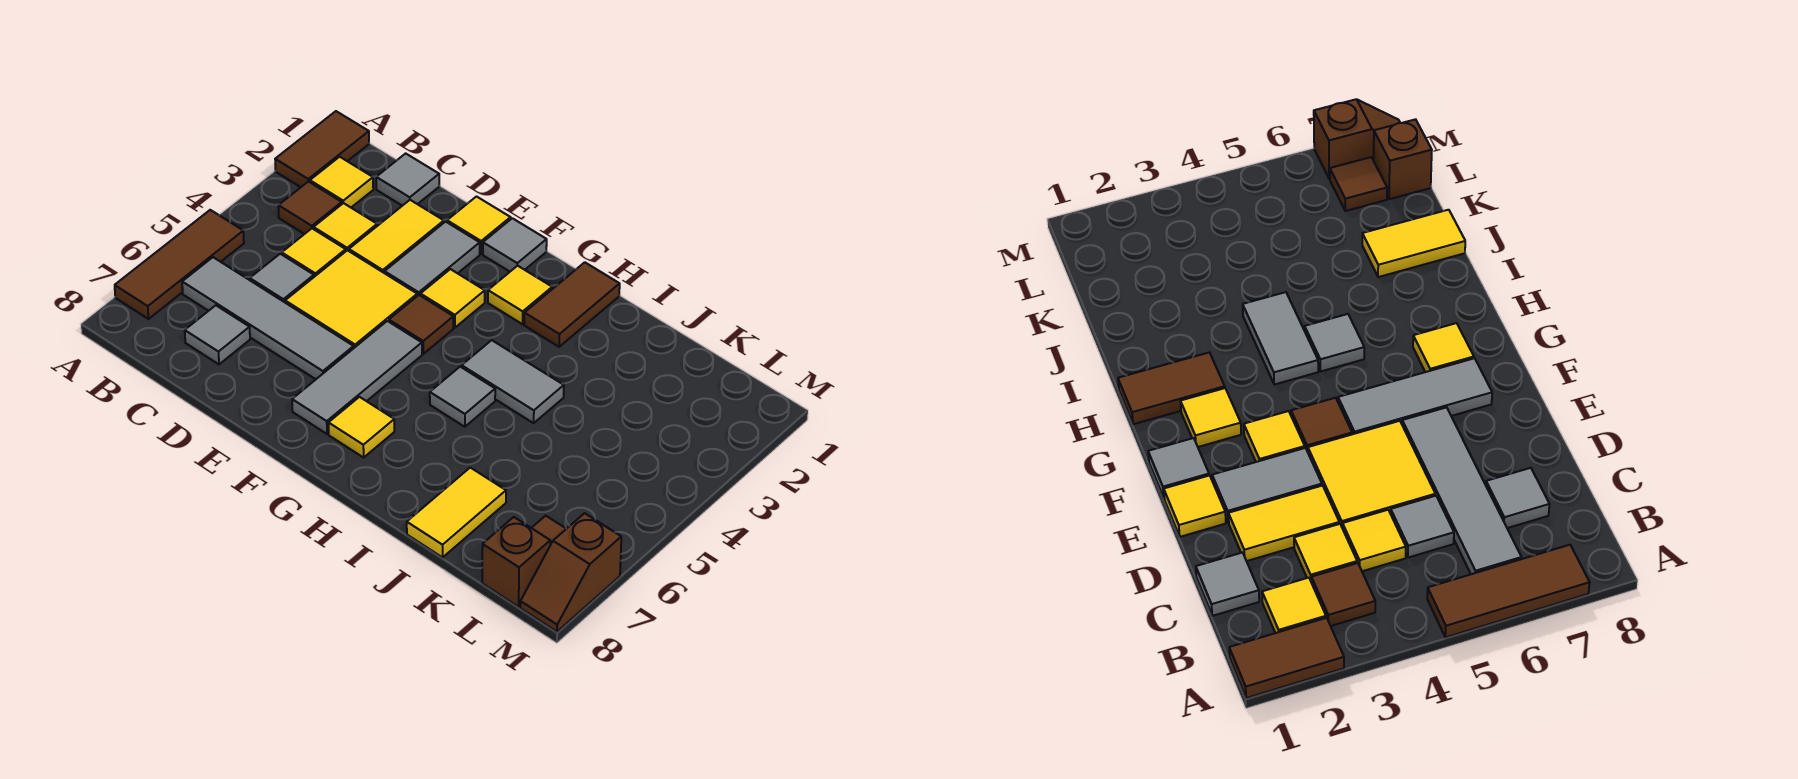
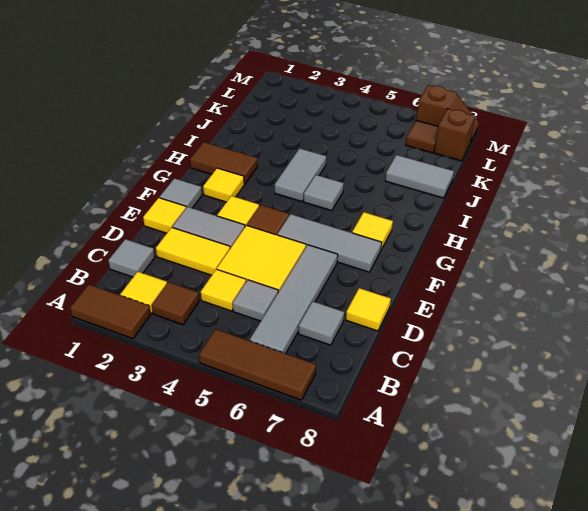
yellow tile C3 level 1 -> yellow tile D8 level 1
yellow tile J7:J8 level 1 -> grey tile J7:J8 level 1

